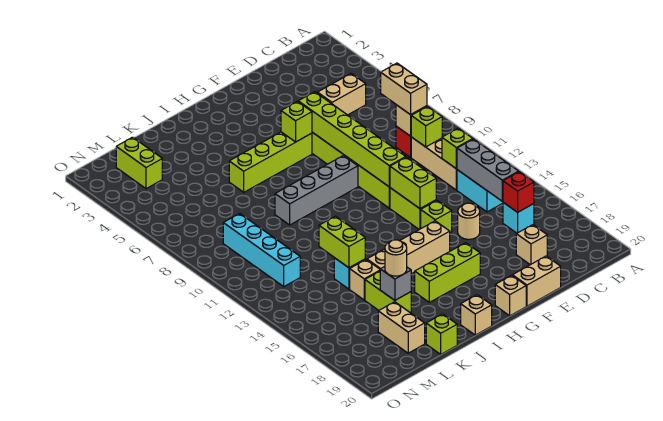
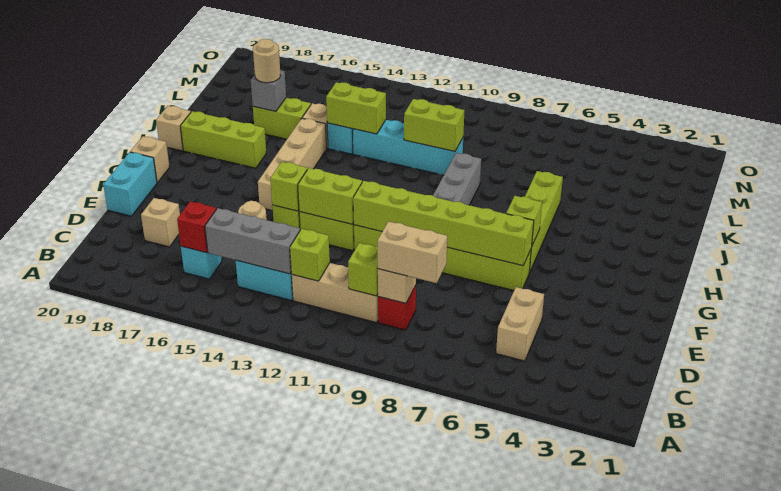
tan brick E20:F20 level 1 -> cyan brick E20:F20 level 1
lime brick G17:I17 level 1 -> lime brick I17:I19 level 1
lime brick K20 level 1 -> lime brick F14 level 2
tan brick L18:L19 level 1 -> none
lime brick M2:M3 level 1 -> lime brick K10:K11 level 2
cyan brick M9:M12 level 1 -> cyan brick K10:K13 level 1

